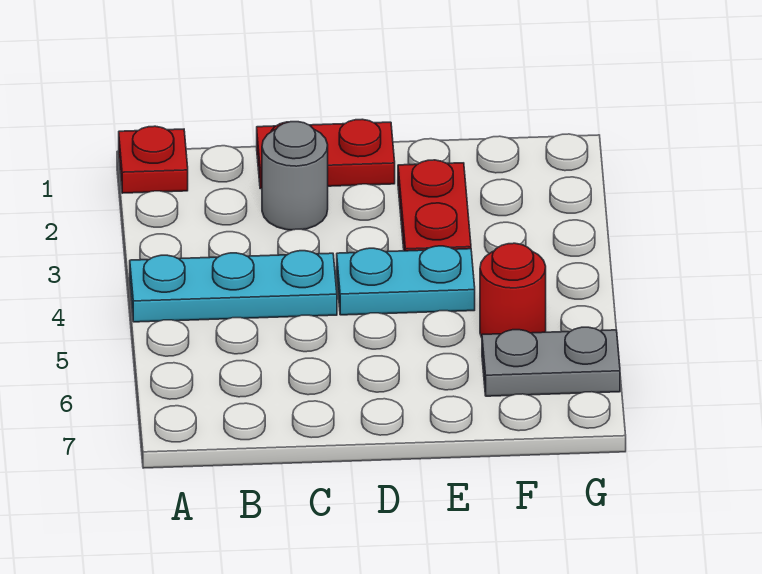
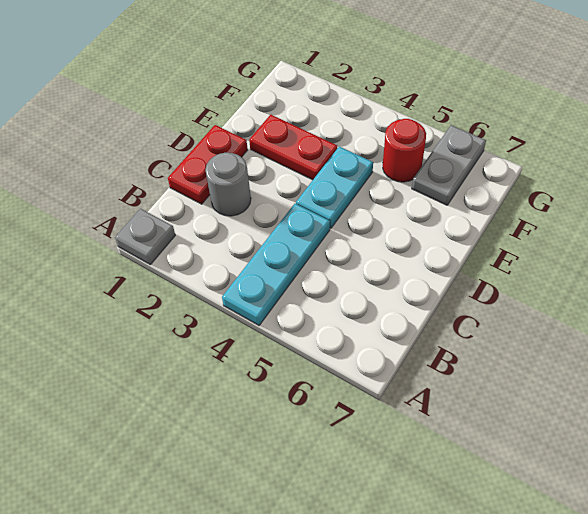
red plate A1 level 1 -> grey plate A1 level 1

